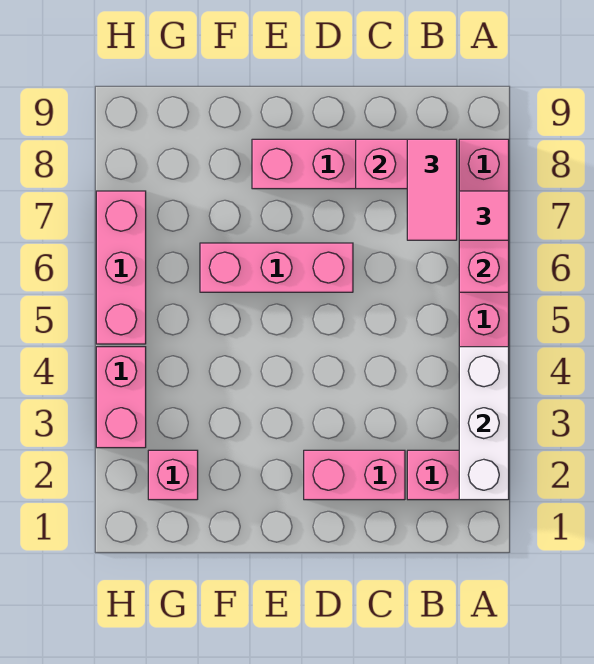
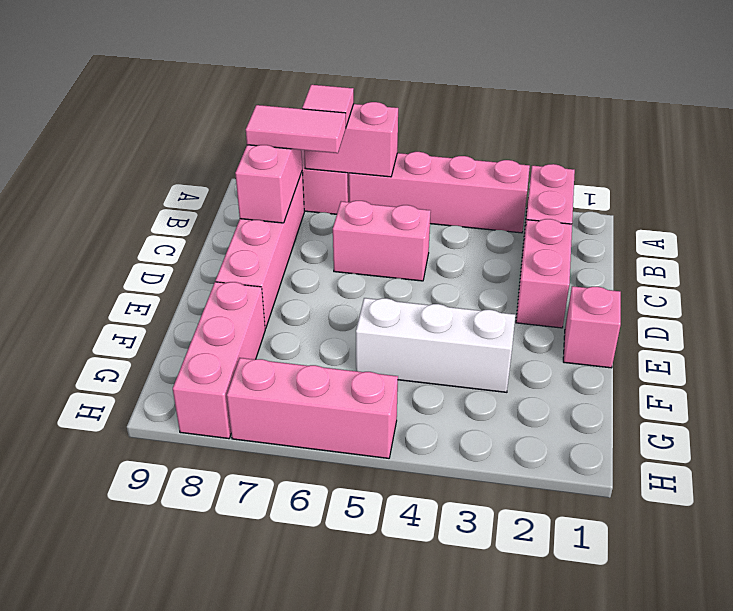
white brick A2:A4 level 2 -> white brick F3:F5 level 1
pink brick D6:F6 level 1 -> pink brick F8:H8 level 1
pink brick G2 level 1 -> pink brick E1 level 1
pink brick H3:H4 level 1 -> pink brick C5:C6 level 1

